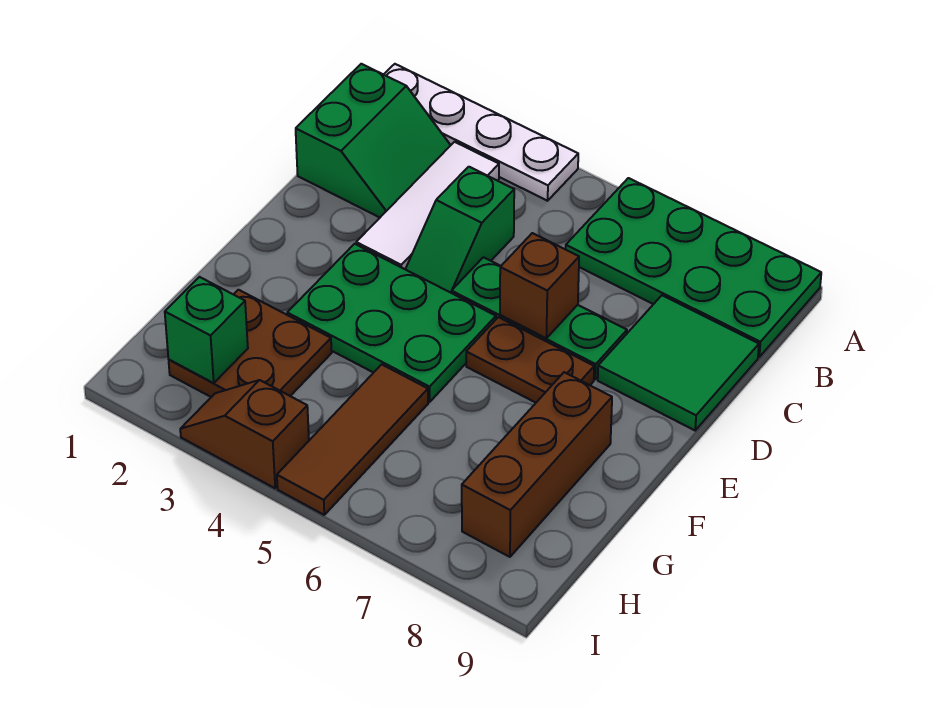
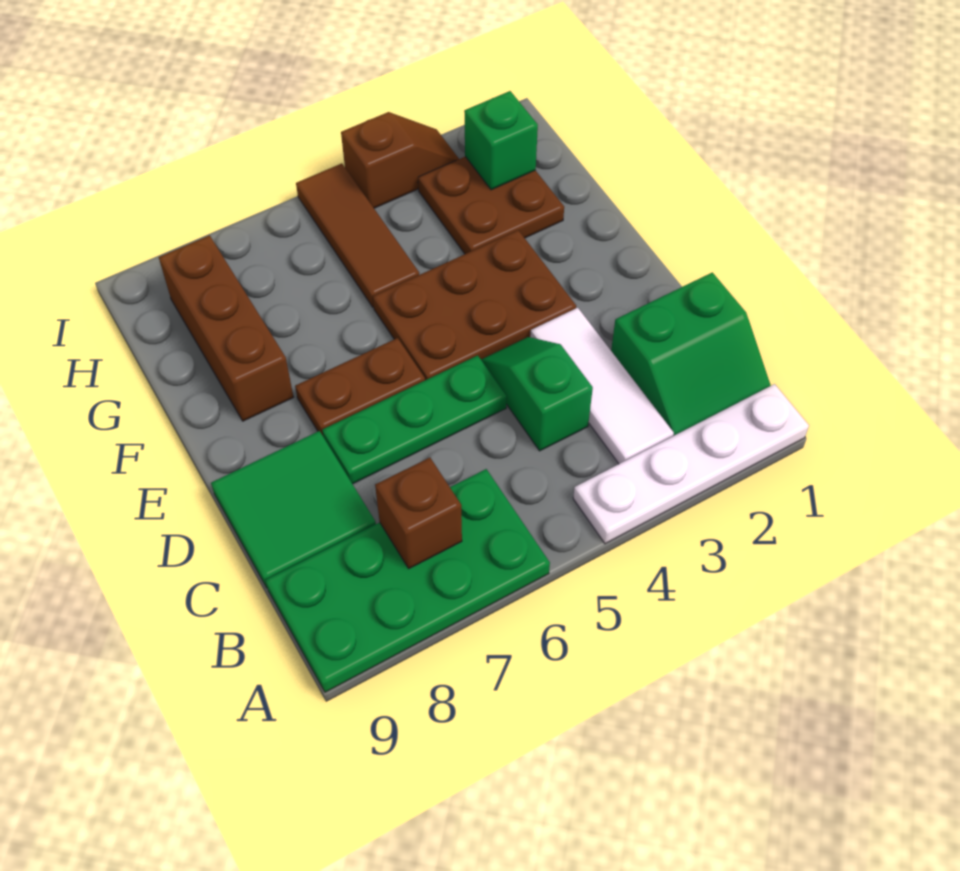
green slope B1:C2 level 1 top 1 -> green slope B1:C2 level 1 top C
brown brick D6 level 2 -> brown brick B7 level 2
green plate E3:F5 level 1 -> brown plate E3:F5 level 1

